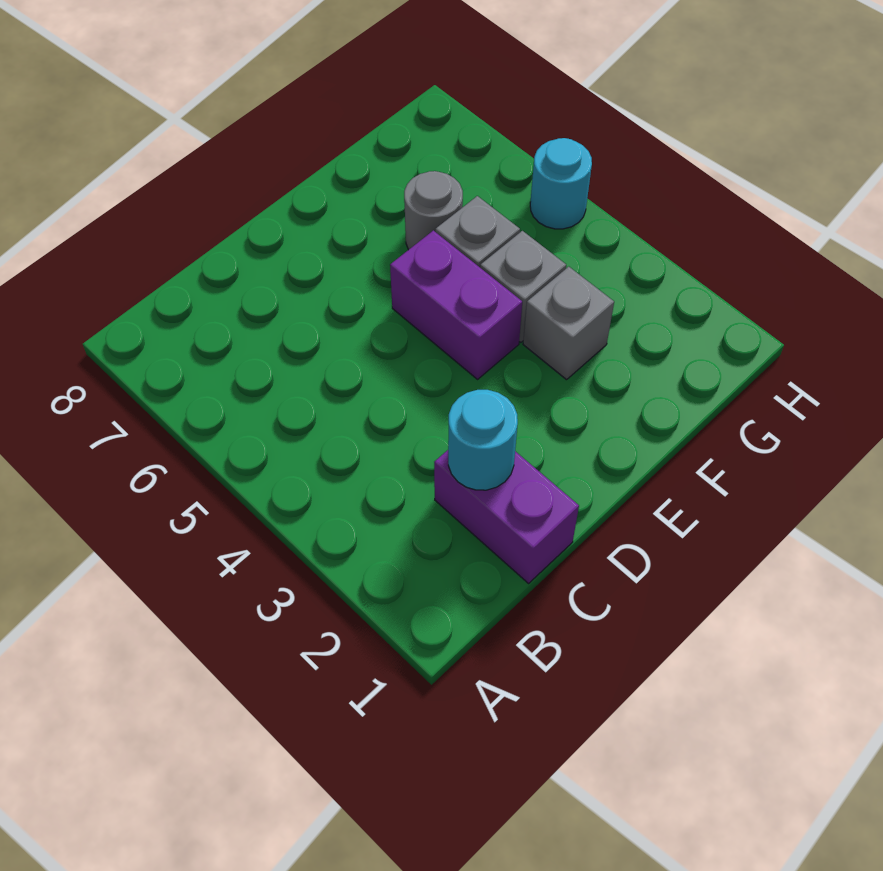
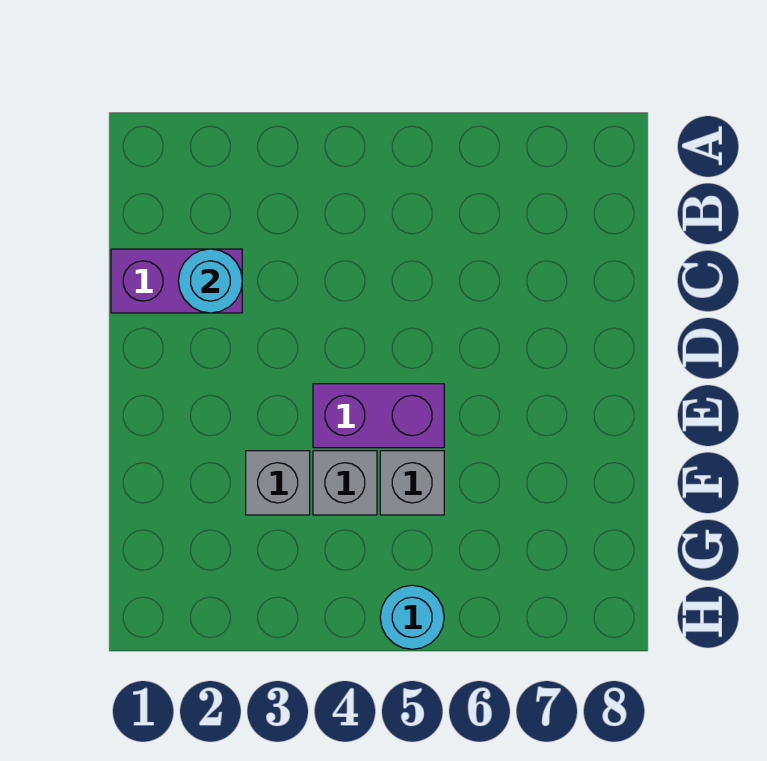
grey round brick F6 level 1 -> none

